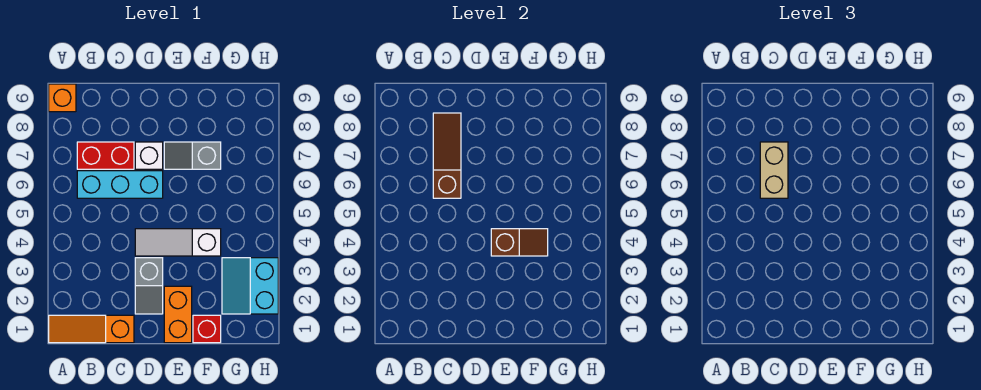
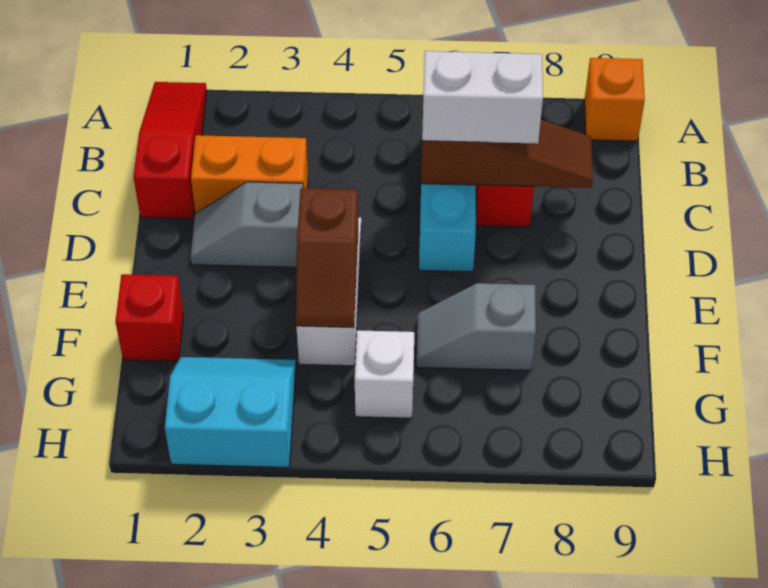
orange slope A1:C1 level 1 top C -> red slope A1:C1 level 1 top C
tan brick C6:C7 level 3 -> white brick C6:C7 level 3
white brick D7 level 1 -> white brick G5 level 1
orange brick E1:E2 level 1 -> orange brick C2:C3 level 1
grey slope E7:F7 level 1 top F -> grey slope F6:F7 level 1 top 7

